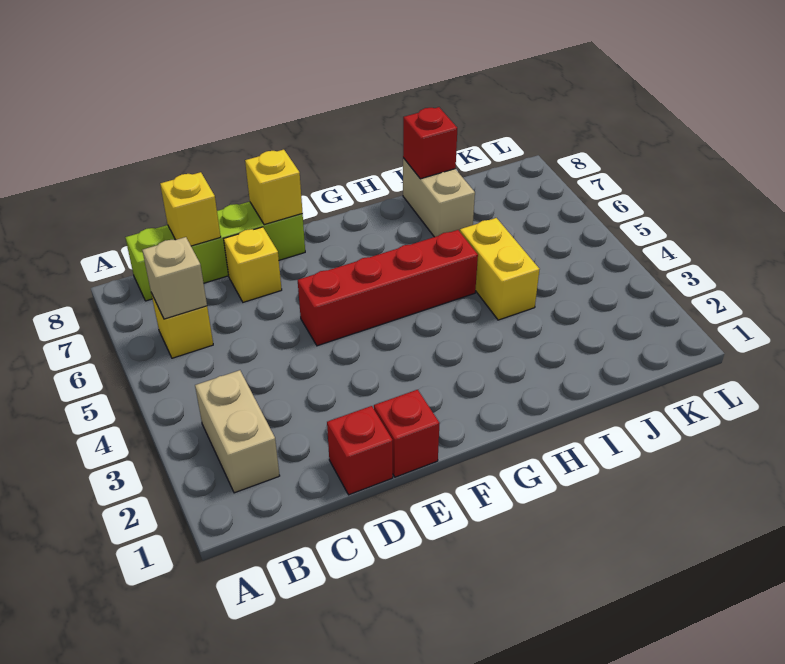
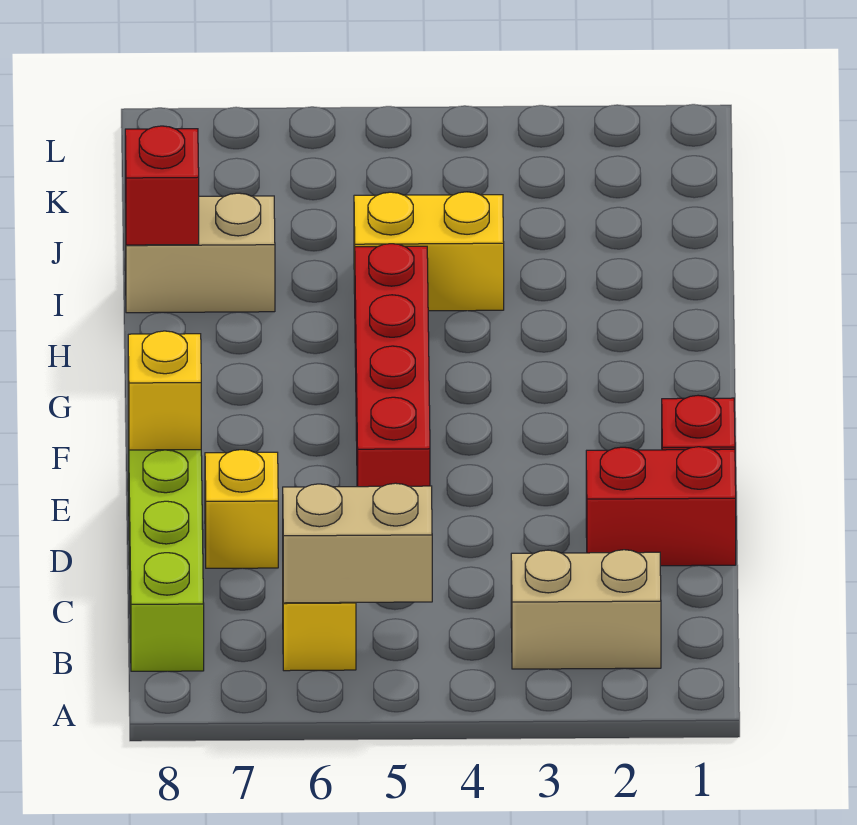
tan brick B6 level 2 -> tan brick B5:B6 level 2
yellow brick C8 level 2 -> none
red brick D1 level 1 -> red brick D1:D2 level 1

